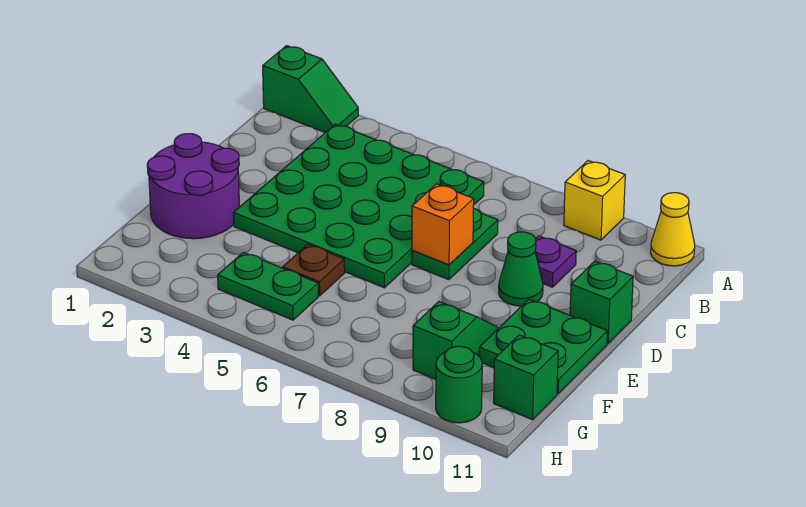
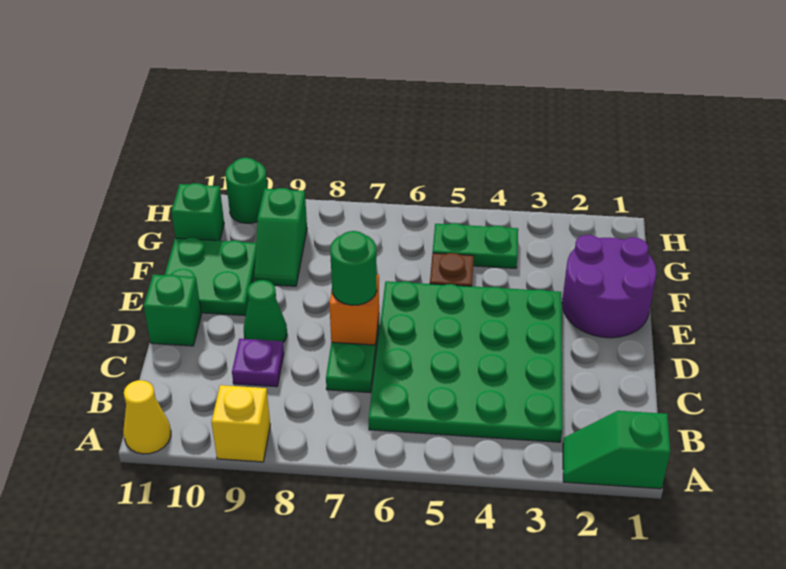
none -> green round brick D7 level 3

